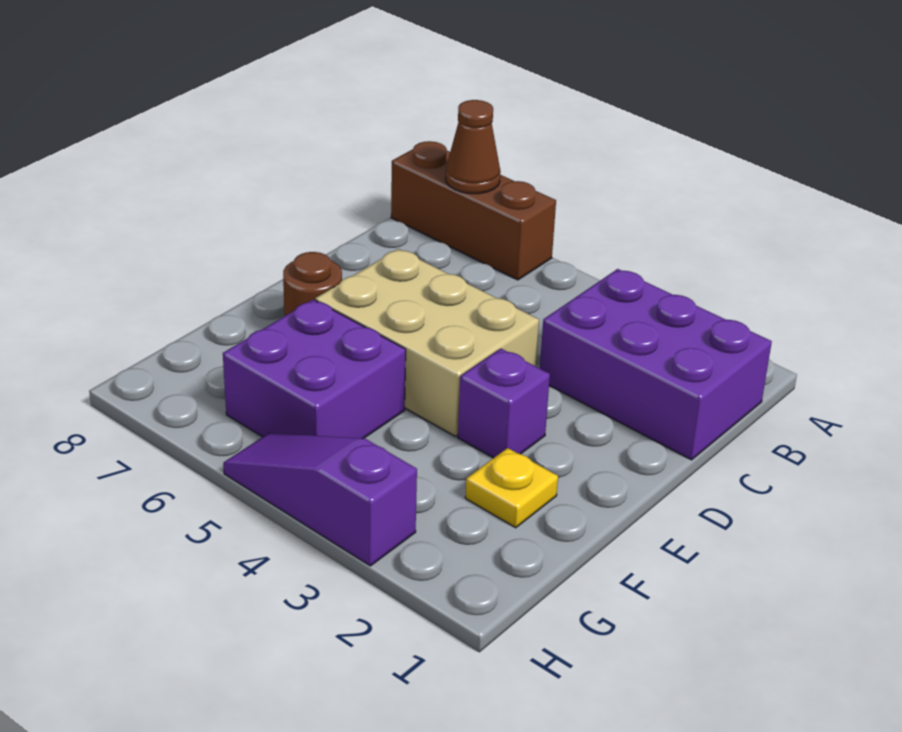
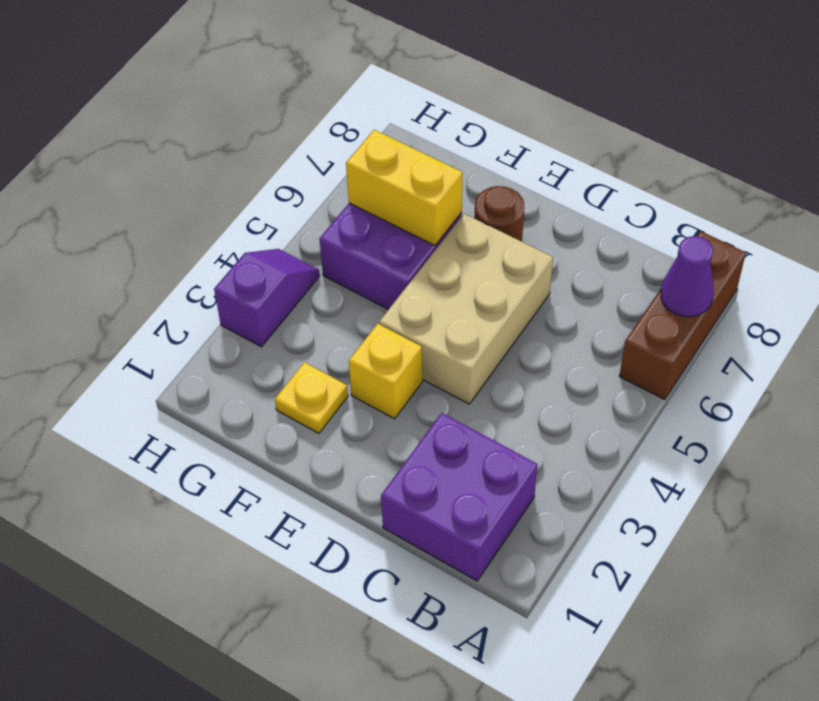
brown cone A7 level 2 -> purple cone A7 level 2
purple brick B1:C3 level 1 -> purple brick B1:C2 level 1
purple brick E3 level 1 -> yellow brick E3 level 1
none -> yellow brick F6:G6 level 2
purple slope H3:H5 level 1 top 3 -> purple slope H3:H4 level 1 top 3

